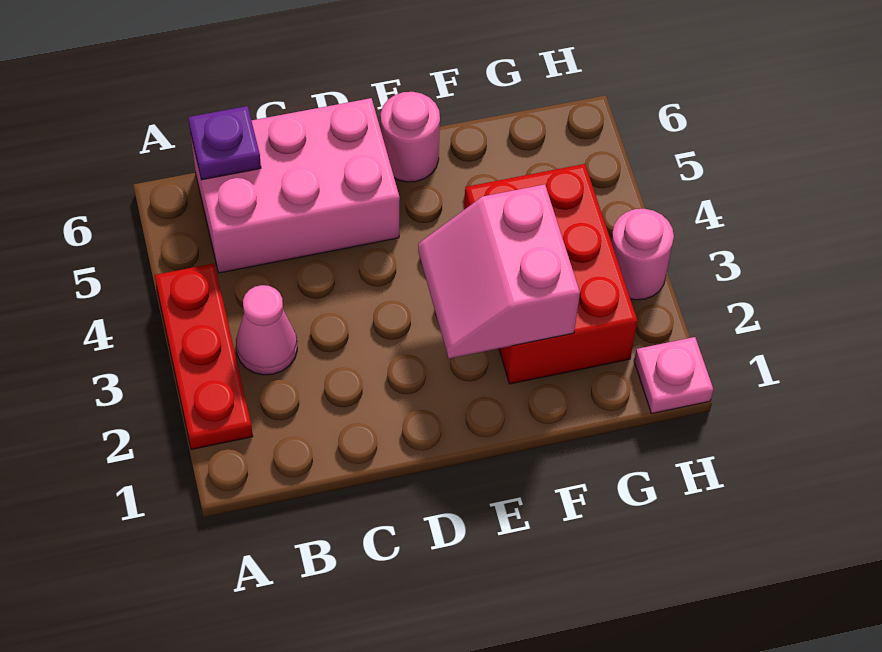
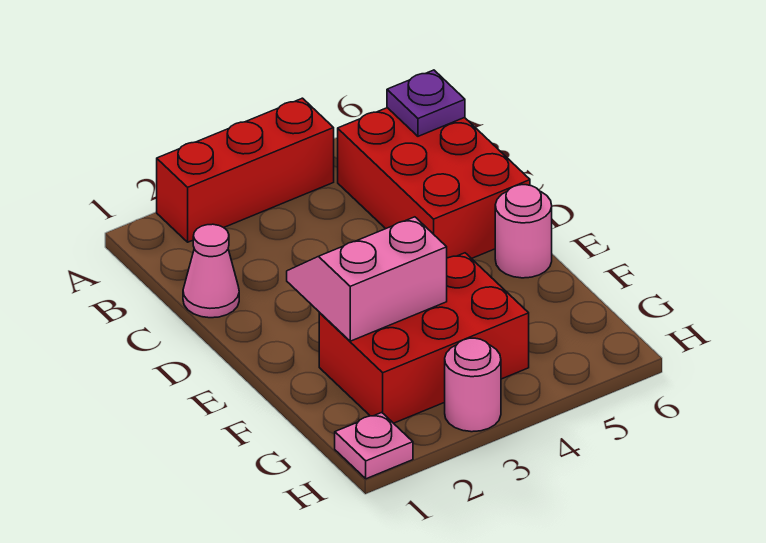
red plate A2:A4 level 1 -> red brick A2:A4 level 1
pink cone B3 level 1 -> pink cone C1 level 1
pink brick B5:D6 level 1 -> red brick B5:D6 level 1

